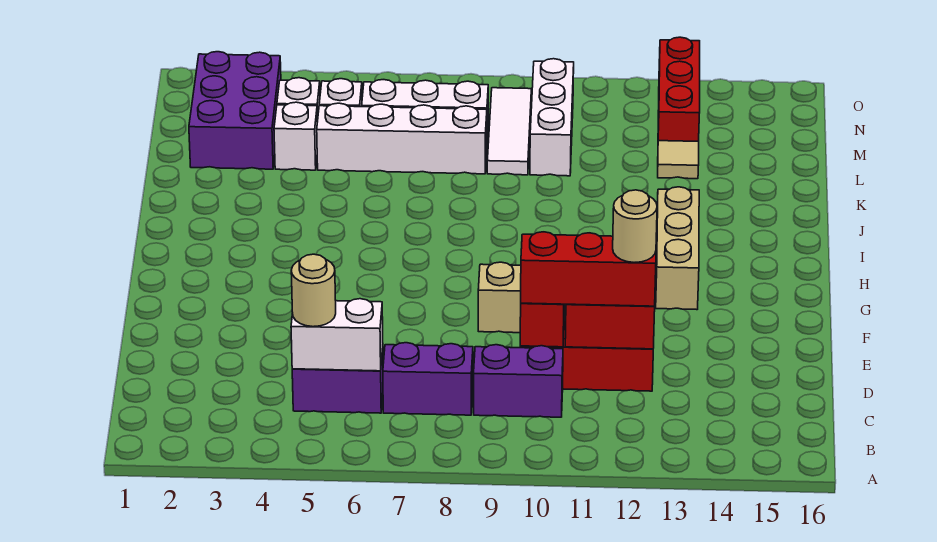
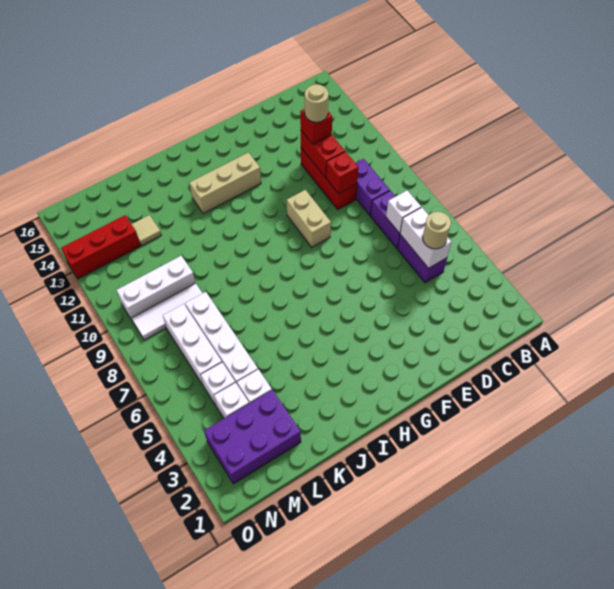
none -> white brick C7 level 2
red brick D10:D12 level 3 -> red brick D12 level 3

